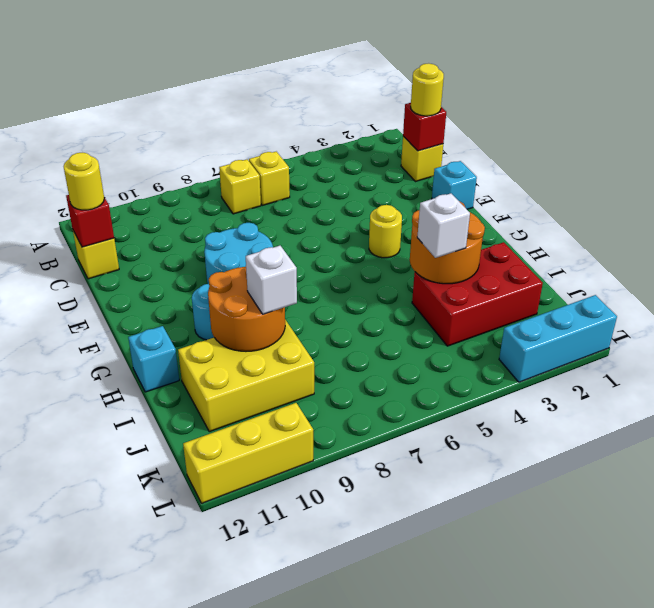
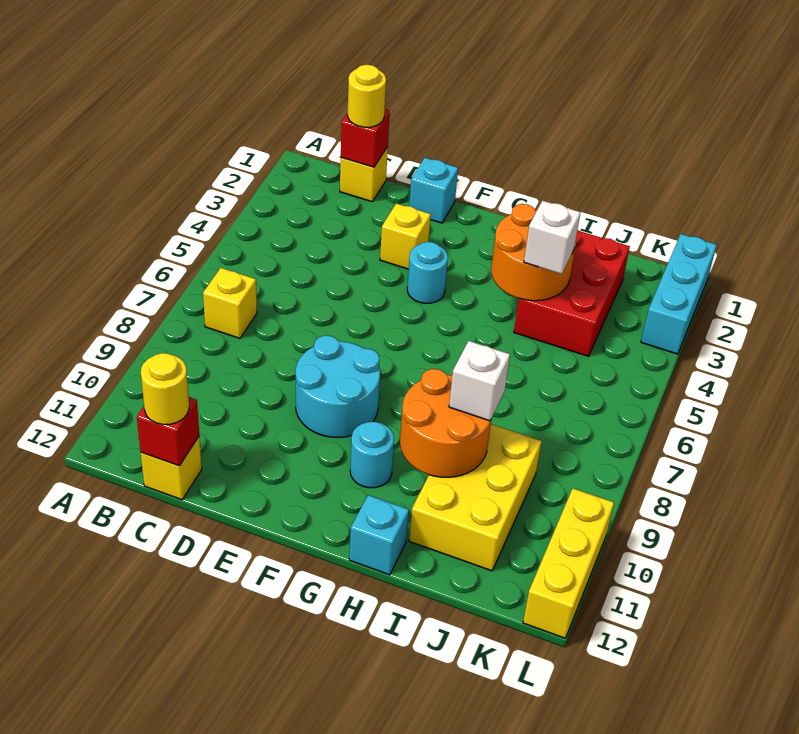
yellow brick B6 level 1 -> yellow brick E3 level 1
yellow round brick F4 level 1 -> cyan round brick F4 level 1

